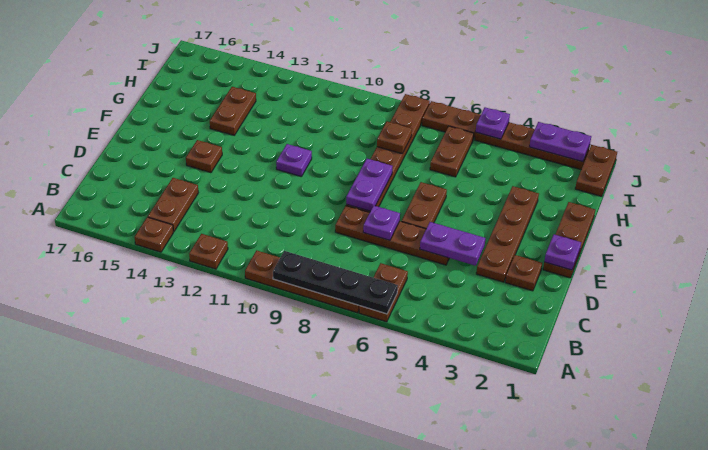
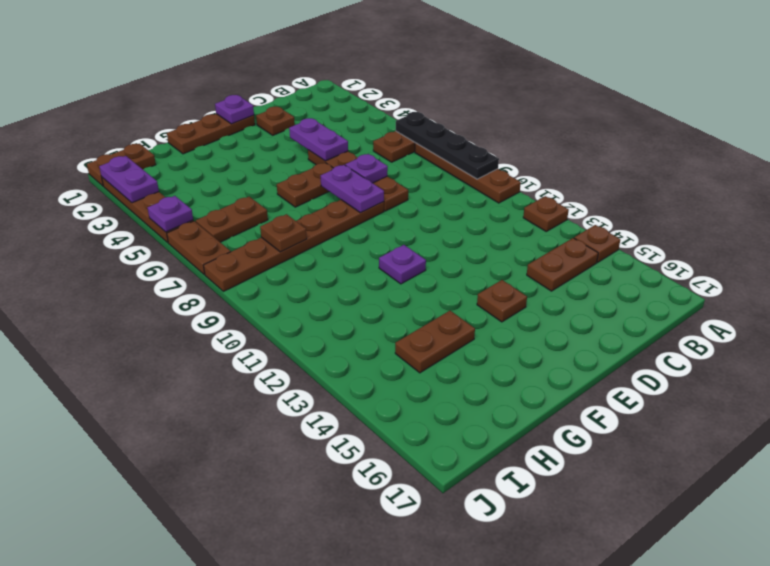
brown plate D3:G3 level 1 -> none
purple plate E8:F8 level 2 -> purple plate E7:E8 level 2

